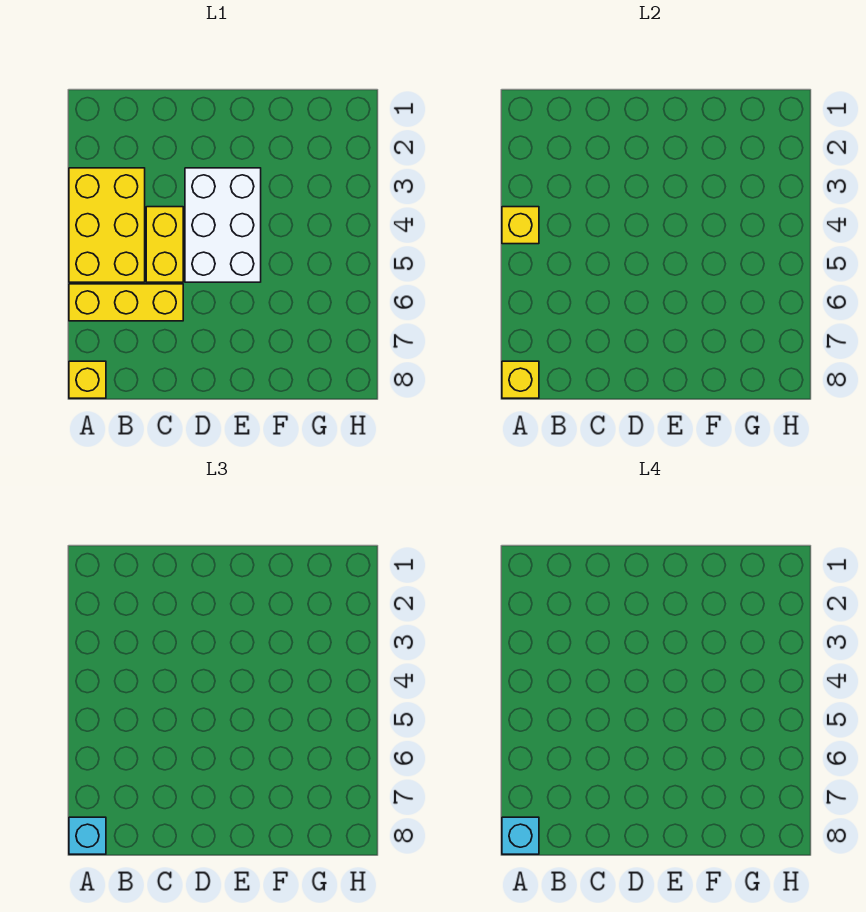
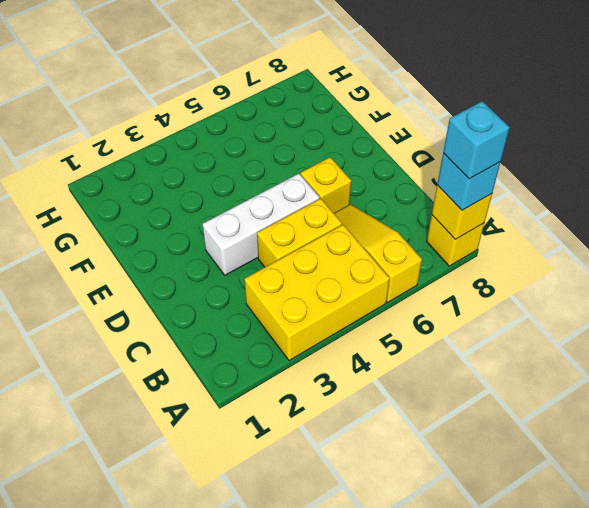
yellow brick A4 level 2 -> yellow brick D6 level 1
yellow brick A6:C6 level 1 -> yellow slope A6:C6 level 1 top A
white brick D3:E5 level 1 -> white brick D3:D5 level 1

